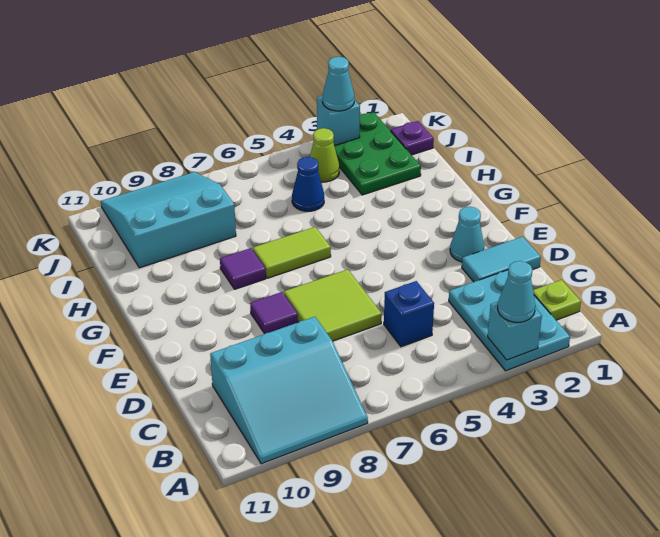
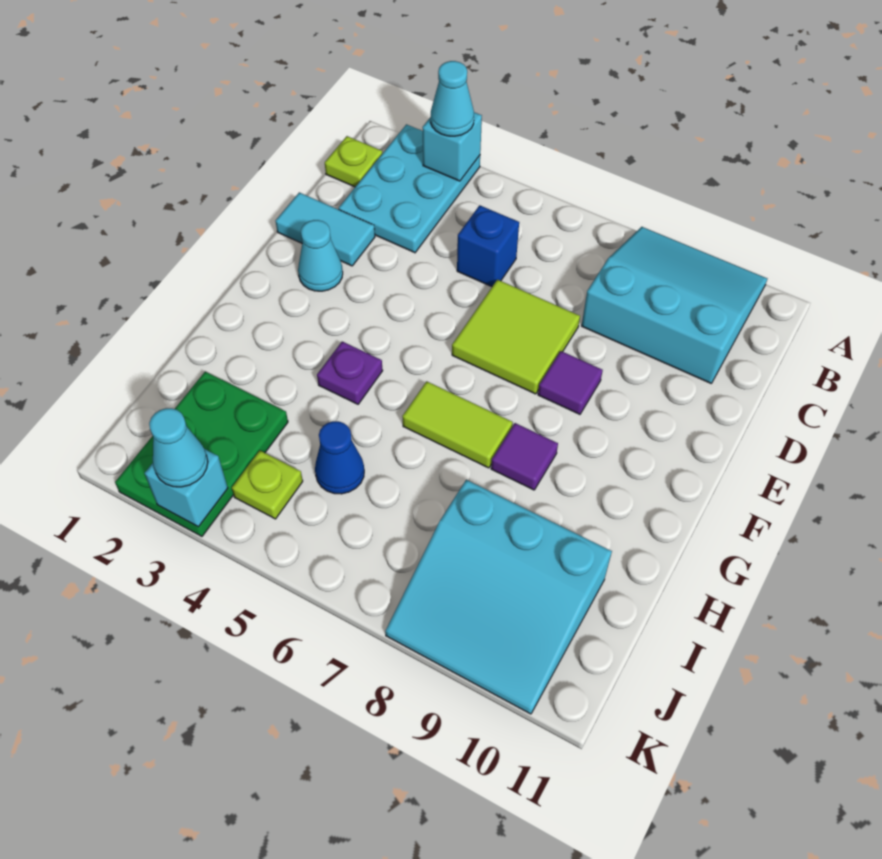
purple plate J1 level 1 -> purple plate G4 level 1
lime cone J4 level 1 -> lime plate J4 level 1

